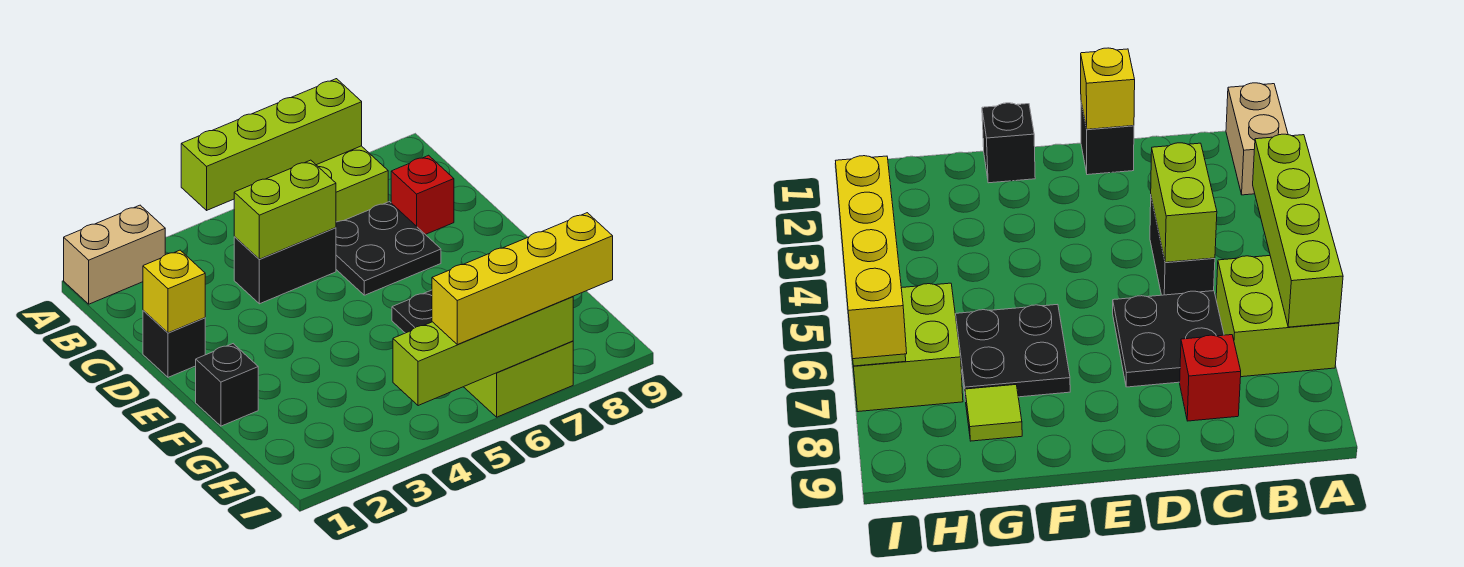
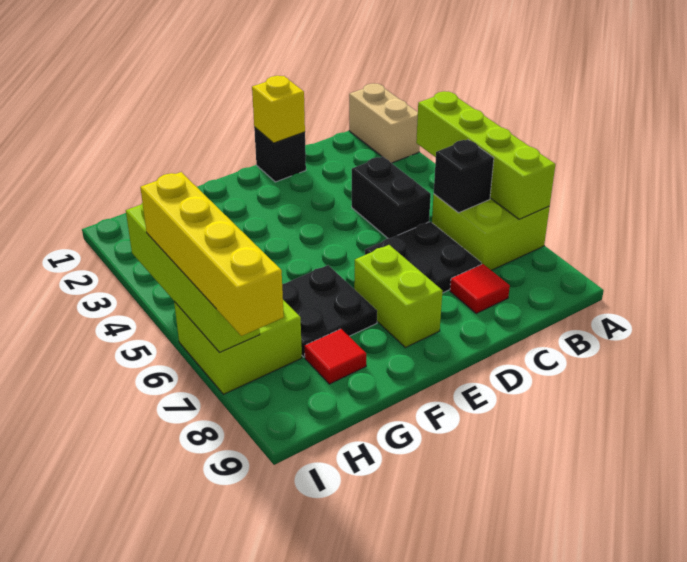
lime brick C4:C5 level 2 -> lime brick E7:E8 level 1
red brick C8 level 1 -> red tile C8 level 1
black brick F1 level 1 -> black brick B6 level 2
lime tile G8 level 1 -> red tile G8 level 1

